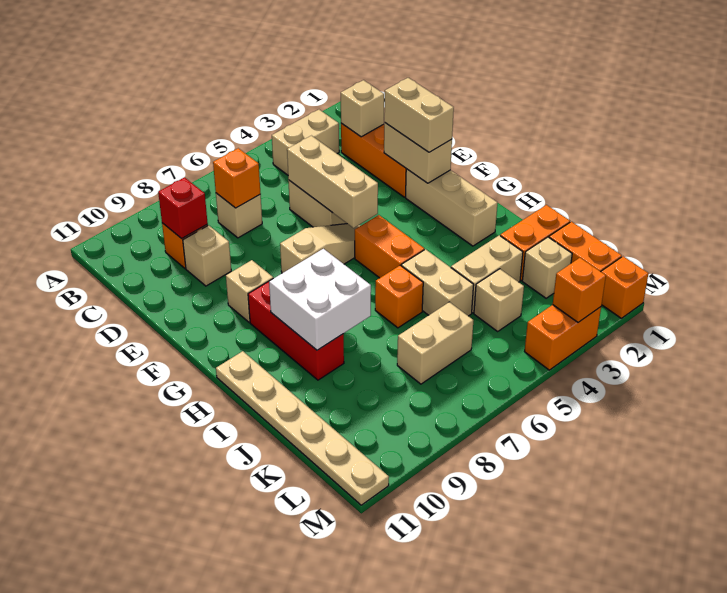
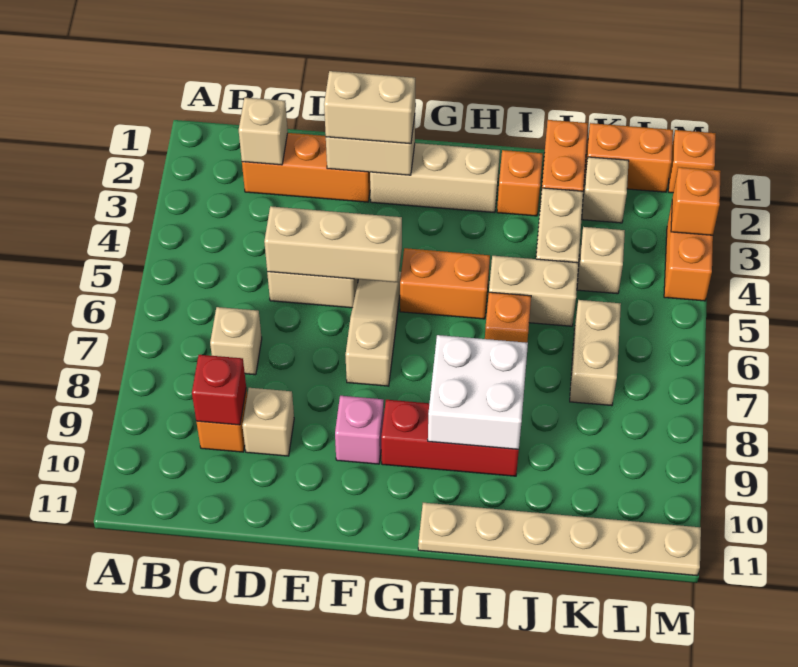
tan brick B3:B4 level 1 -> none
orange brick C7 level 2 -> orange brick I2 level 1
tan brick F9 level 1 -> pink brick F9 level 1

